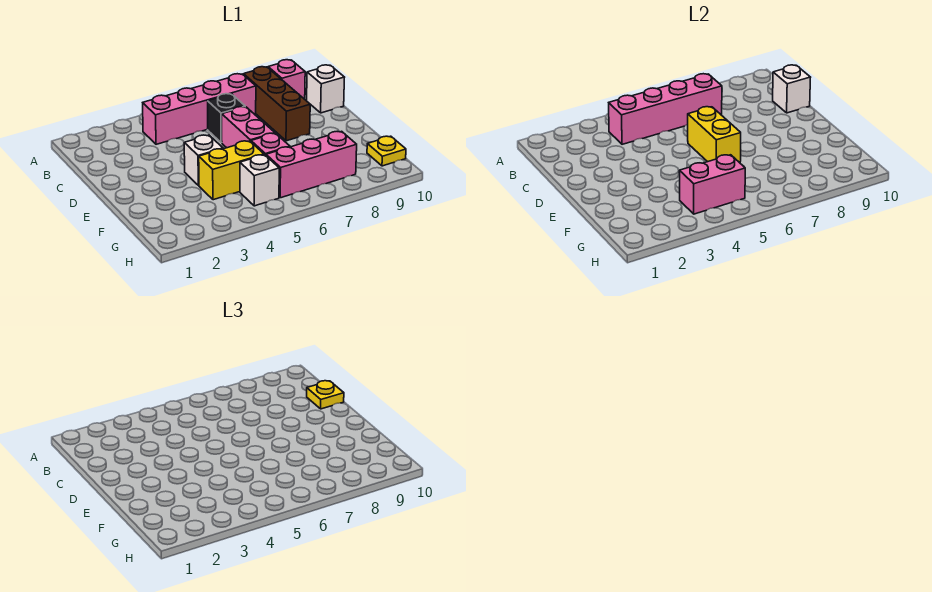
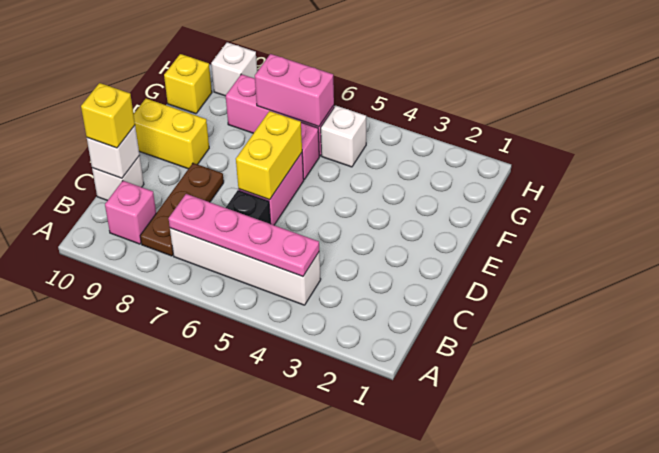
pink brick B4:B7 level 1 -> white brick B4:B7 level 1
pink brick B4:B7 level 2 -> pink plate B4:B7 level 2
brown brick B8:D8 level 1 -> brown plate B8:D8 level 1
yellow plate C10 level 3 -> yellow brick C10 level 3
white brick E4 level 1 -> white brick H9 level 1
yellow brick F4:F5 level 1 -> yellow brick E9:E10 level 1
pink brick G4:G5 level 2 -> pink brick G6:G7 level 2
yellow plate G10 level 1 -> yellow brick G10 level 1

